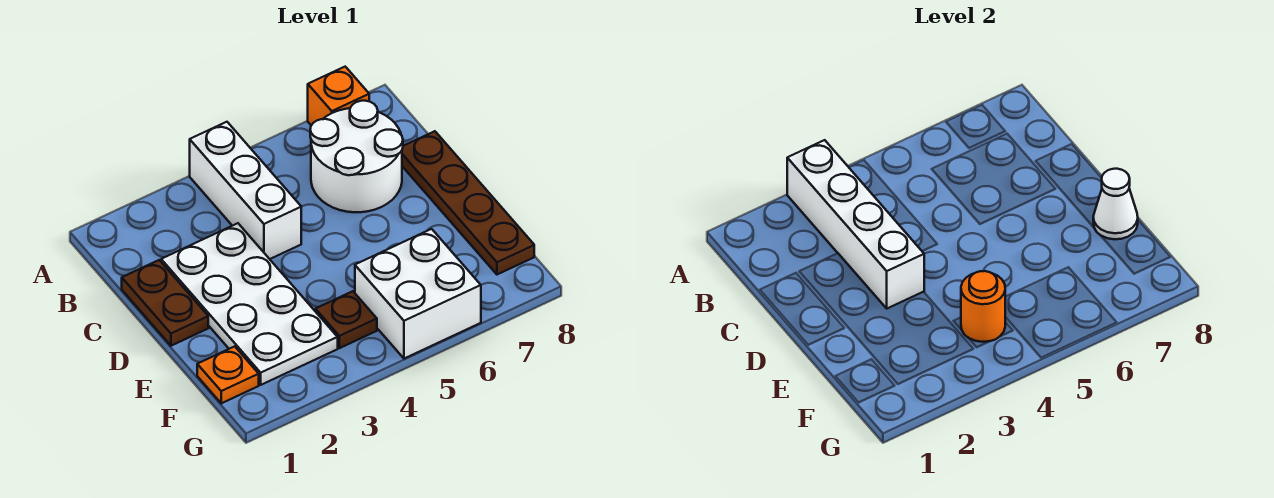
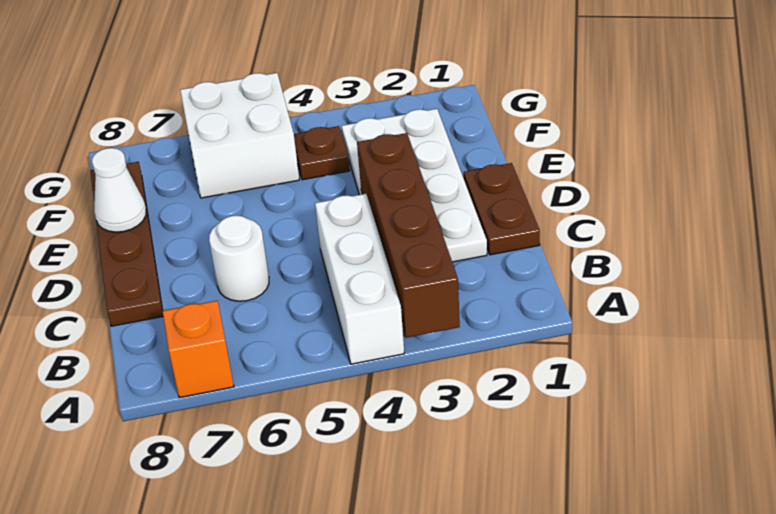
white brick A3:D3 level 2 -> brown brick A3:D3 level 2
white round brick B6:C7 level 1 -> white round brick C6 level 1
orange plate F1 level 1 -> none
orange round brick F4 level 2 -> none

